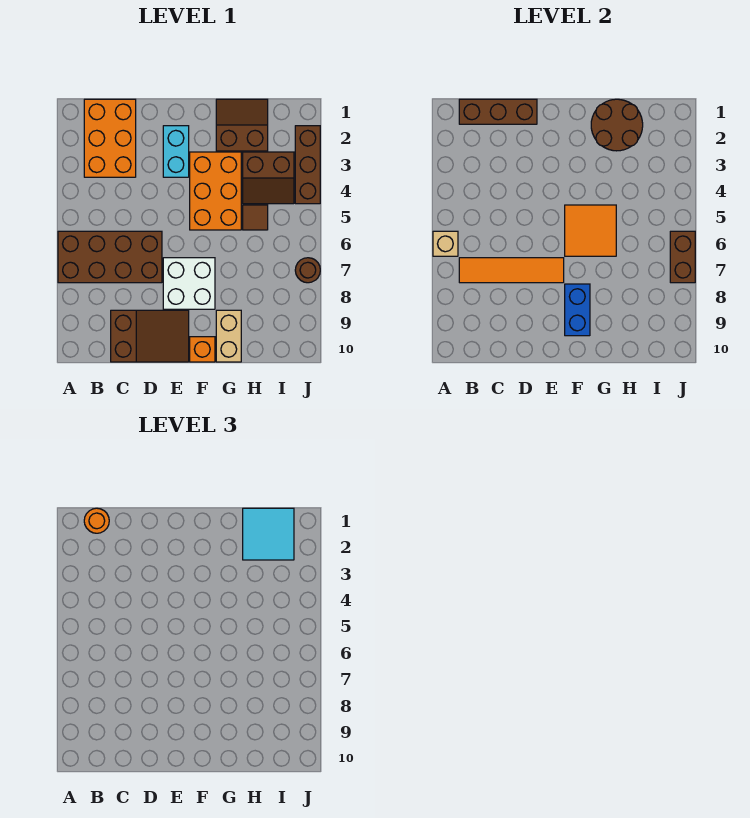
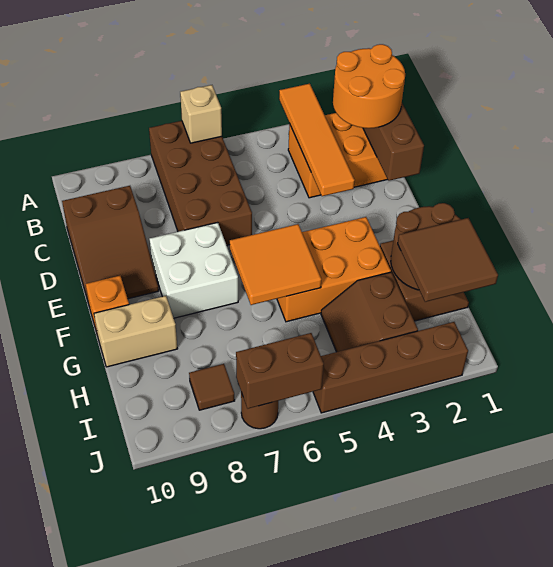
orange round brick B1 level 3 -> orange round brick B1:C2 level 3
orange tile B7:E7 level 2 -> orange tile A3:D3 level 2
cyan brick E2:E3 level 1 -> none
blue brick F8:F9 level 2 -> none
cyan tile H1:I2 level 3 -> brown tile H1:I2 level 3
brown tile H5 level 1 -> brown tile I8 level 1
brown brick J2:J4 level 1 -> brown brick J2:J5 level 1

